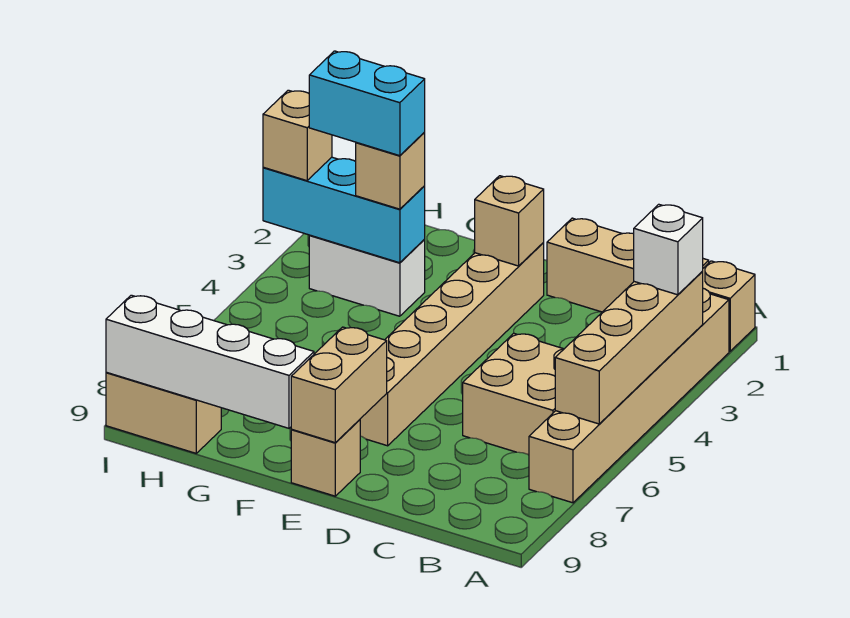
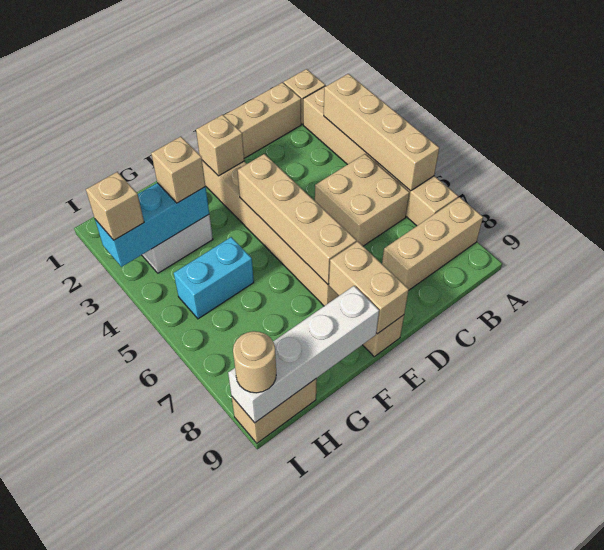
white brick A3 level 3 -> none
none -> tan brick A8:C8 level 1
none -> tan brick E4:E7 level 2
cyan brick G3:H3 level 4 -> cyan brick G5:H5 level 1
none -> tan round brick I9 level 3

